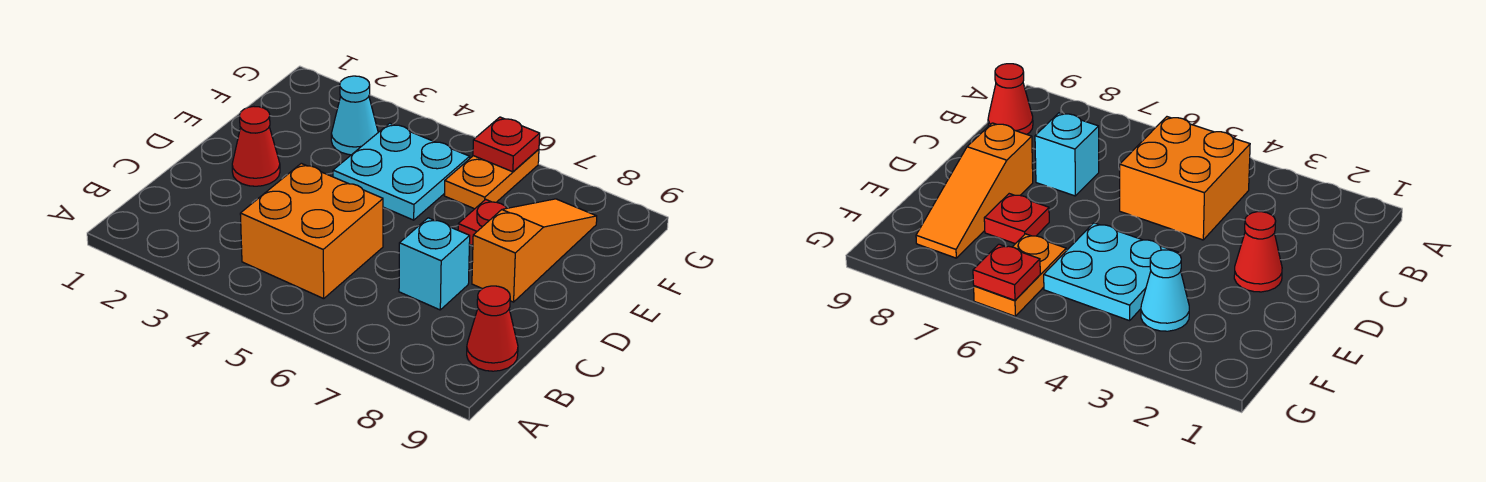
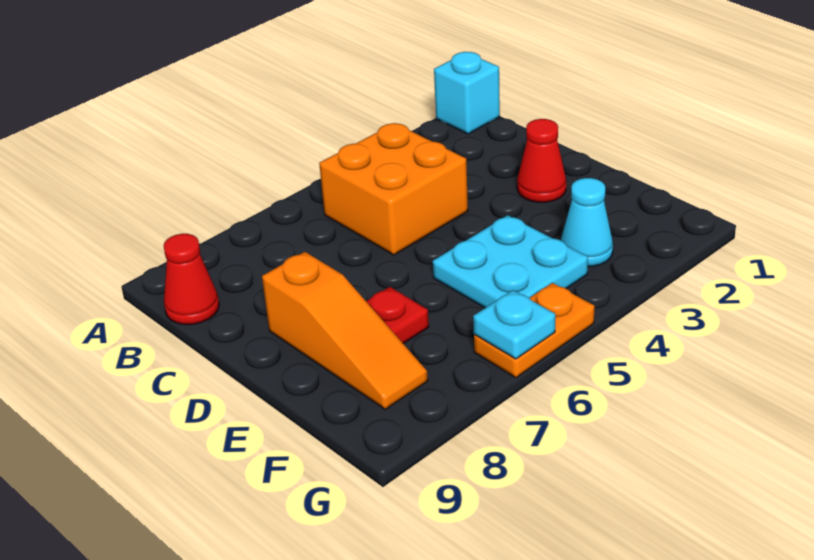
cyan brick C7 level 1 -> cyan brick A1 level 1
orange plate F6:G6 level 1 -> orange plate G5:G6 level 1
red plate G6 level 2 -> cyan plate G6 level 2

